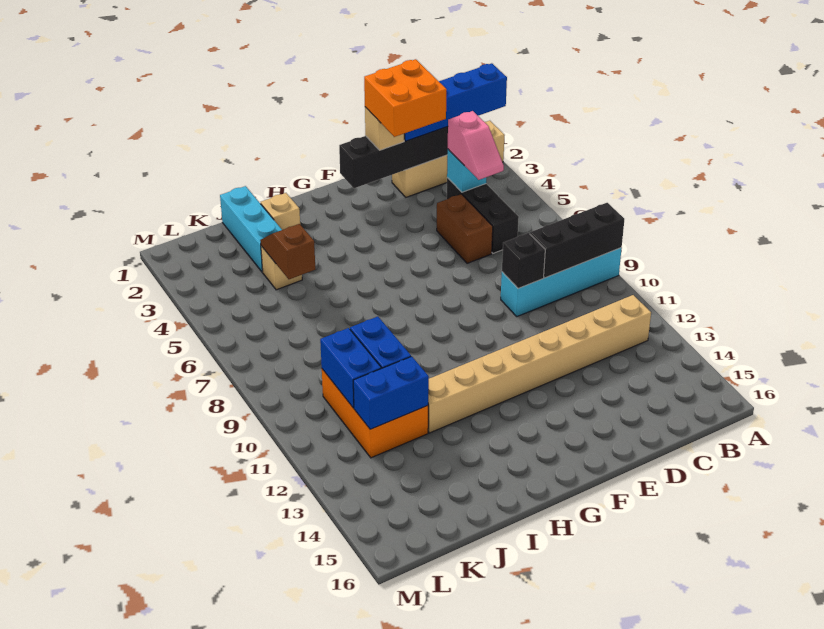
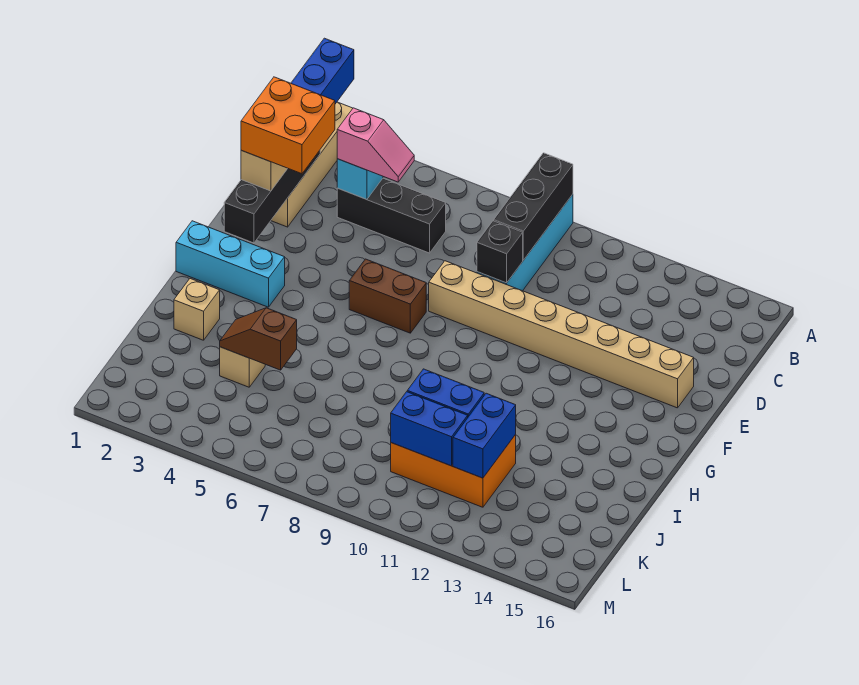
tan brick B12:I12 level 1 -> tan brick E8:E15 level 1
brown brick D5:D6 level 1 -> brown brick F6:F7 level 1
cyan brick J1:J3 level 1 -> cyan brick G1:G3 level 1

